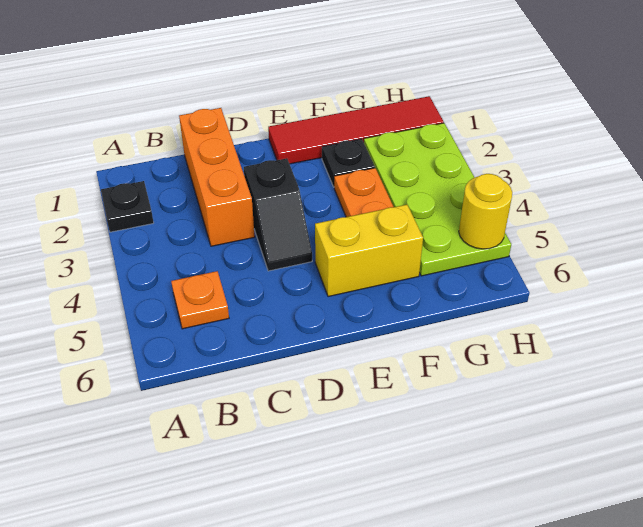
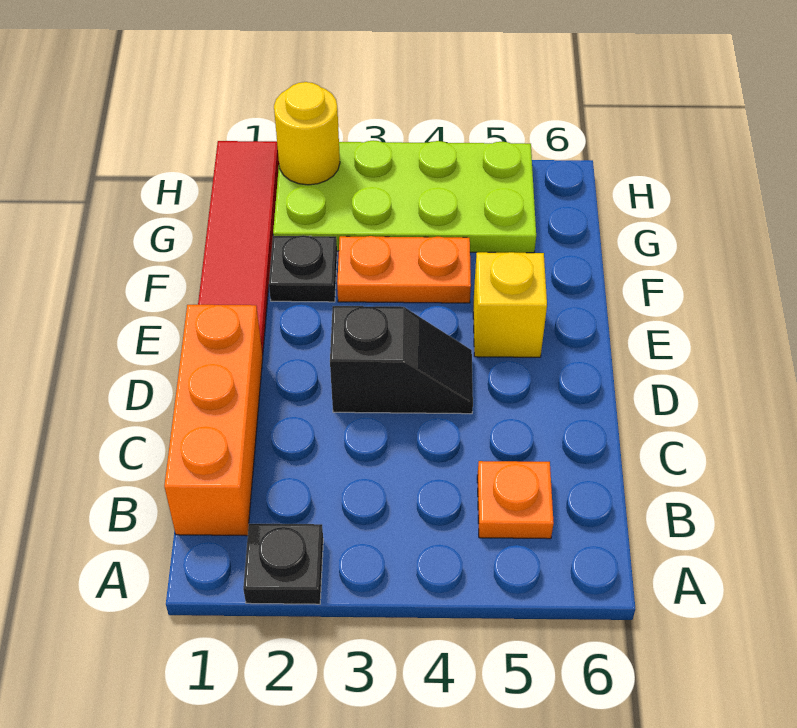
orange brick C1:C3 level 1 -> orange brick B1:D1 level 1
yellow brick E5:F5 level 1 -> yellow brick E5 level 1
yellow round brick H5 level 2 -> yellow round brick H2 level 2

